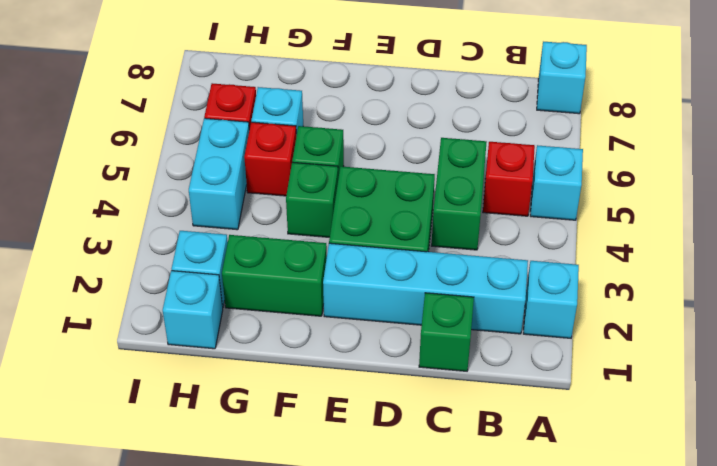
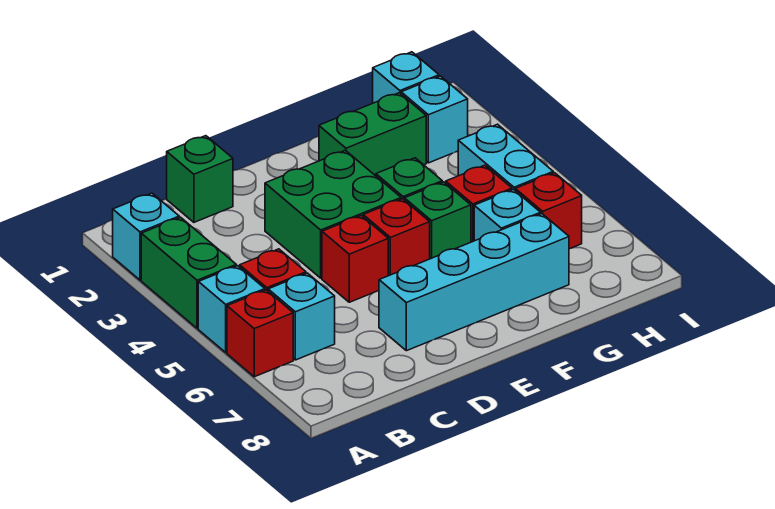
none -> red brick A6 level 1
cyan brick A8 level 1 -> cyan brick B6 level 1
cyan brick B2:E2 level 1 -> cyan brick D7:G7 level 1
green brick C4:C5 level 1 -> green brick A3:A4 level 1
none -> red brick D5 level 1
none -> red brick E5 level 1

